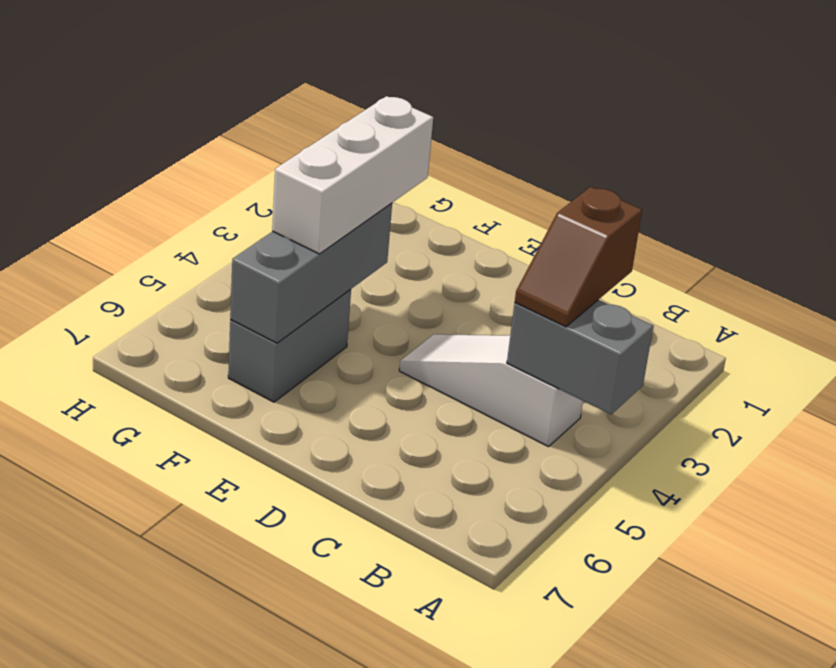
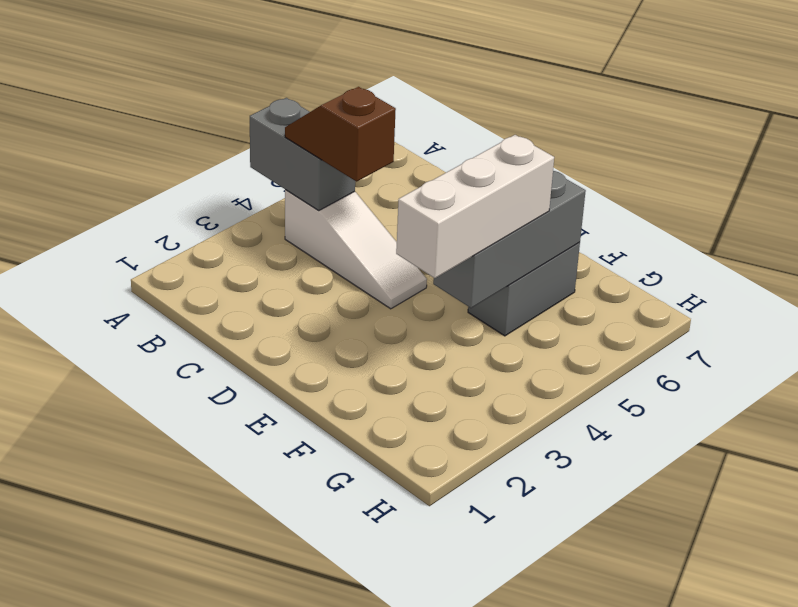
brown slope B3:B4 level 3 top 3 -> brown slope B4:C4 level 3 top C

